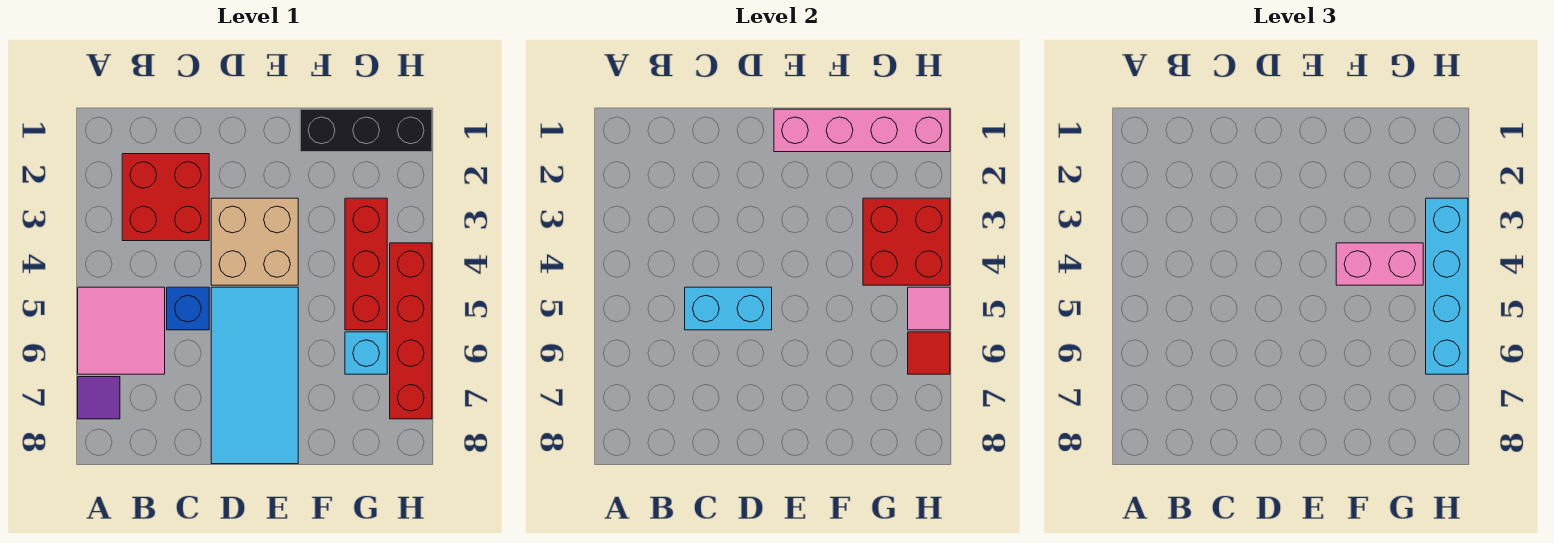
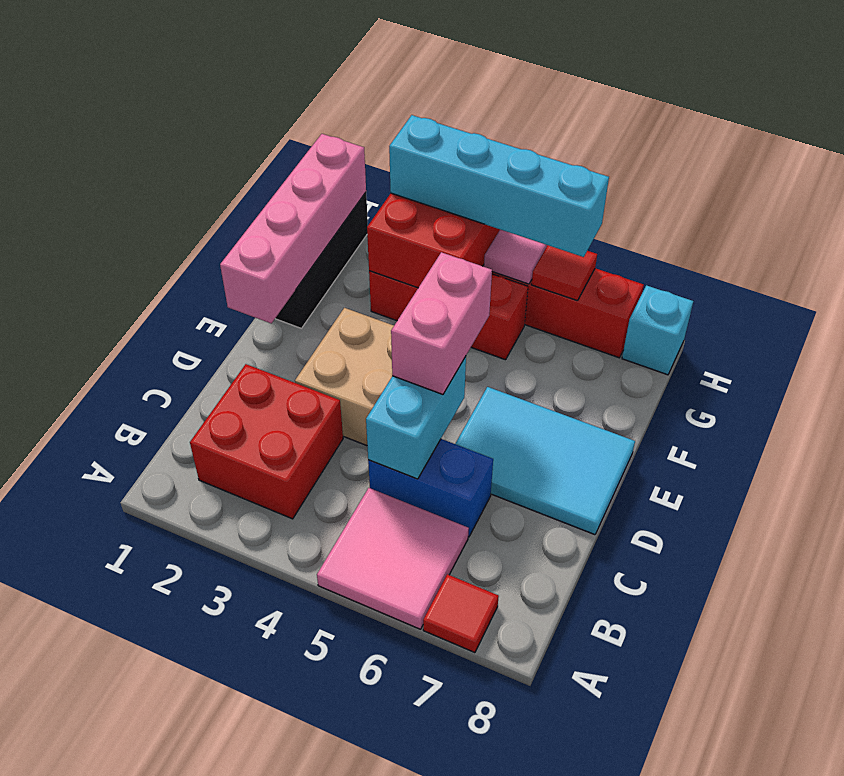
purple tile A7 level 1 -> red tile A7 level 1
blue brick C5 level 1 -> blue brick C5:C6 level 1
cyan tile D5:E8 level 1 -> cyan tile D6:E8 level 1
pink brick F4:G4 level 3 -> pink brick D5:E5 level 3
cyan brick G6 level 1 -> cyan brick H8 level 1

